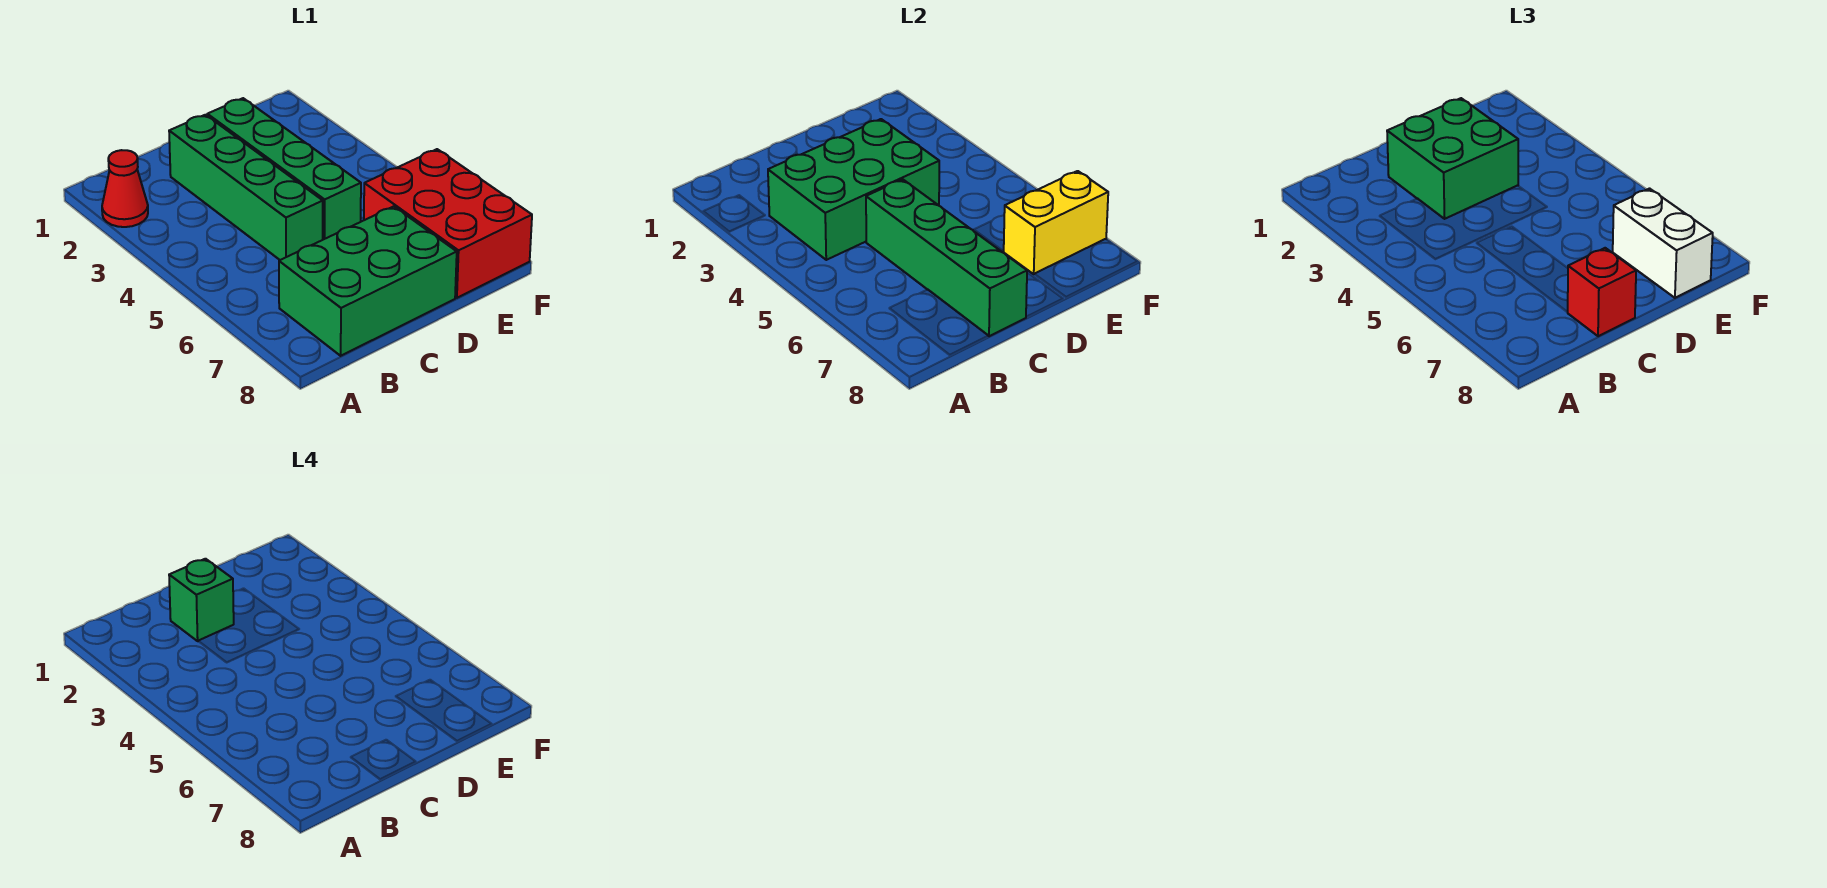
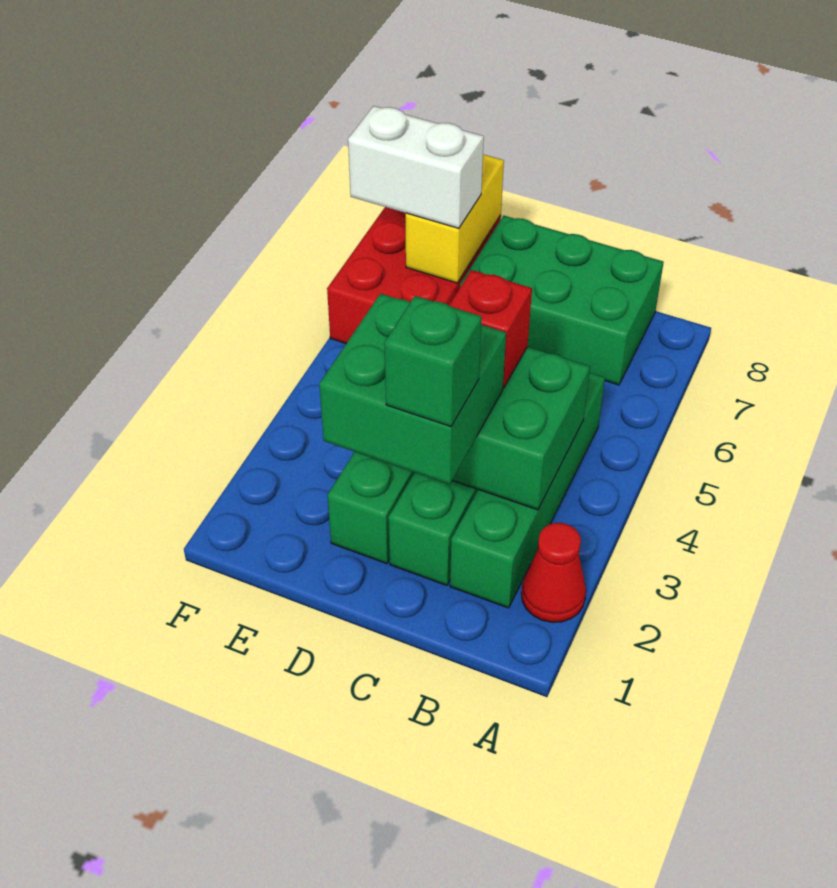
green brick C5:C8 level 2 -> green brick B2:B5 level 1
red brick C8 level 3 -> red brick C4 level 3
yellow brick E7:F7 level 2 -> yellow brick E7:E8 level 2
white brick E7:E8 level 3 -> white brick E7:F7 level 3

